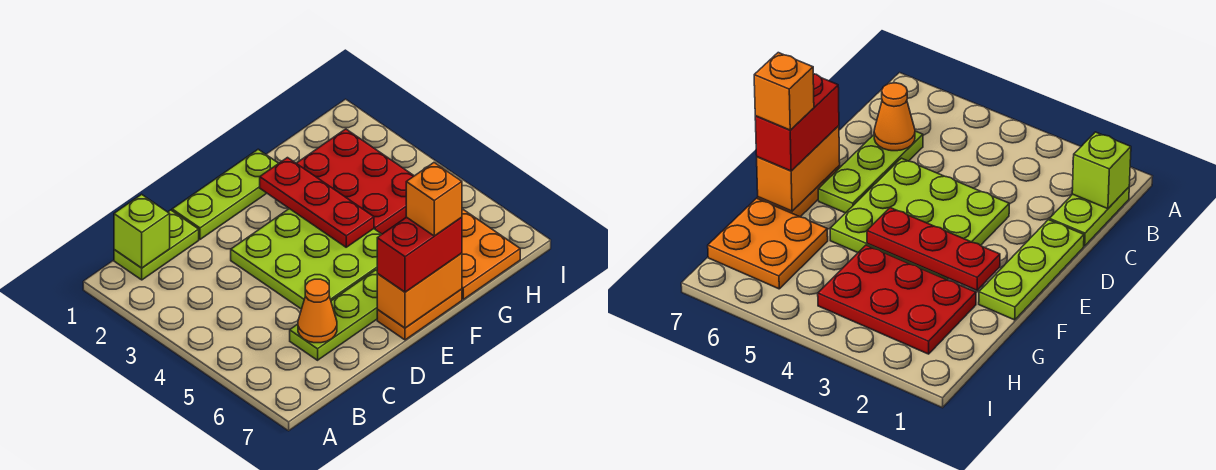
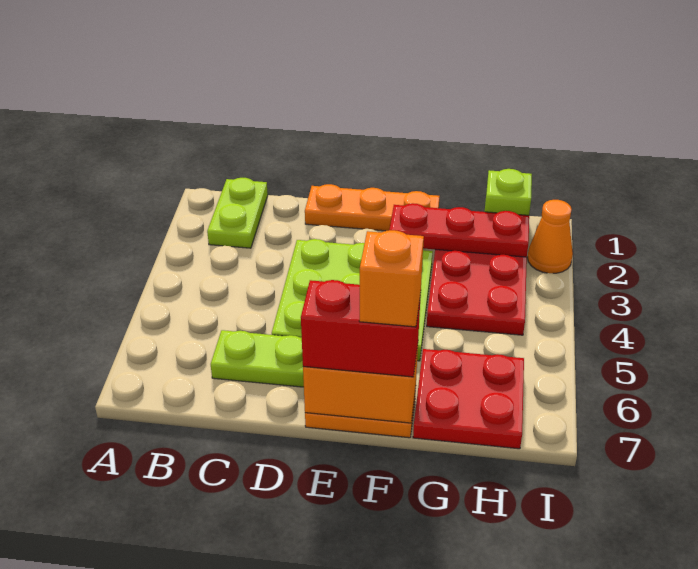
lime plate B1:C1 level 1 -> lime plate B1:B2 level 1
lime brick B1 level 2 -> lime brick H1 level 1
orange cone C6 level 2 -> orange cone I2 level 1
lime plate D1:F1 level 1 -> orange plate D1:F1 level 1
red plate F2:F4 level 2 -> red plate F2:H2 level 2
orange plate G6:H7 level 1 -> red plate G6:H7 level 1

